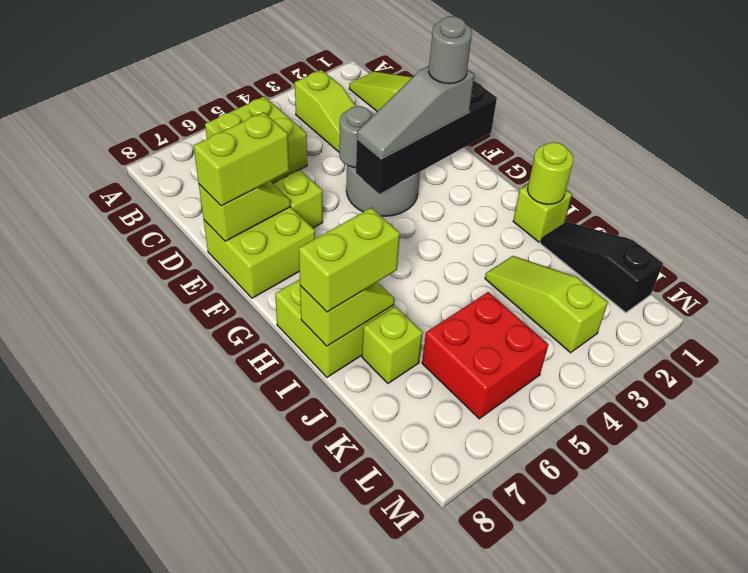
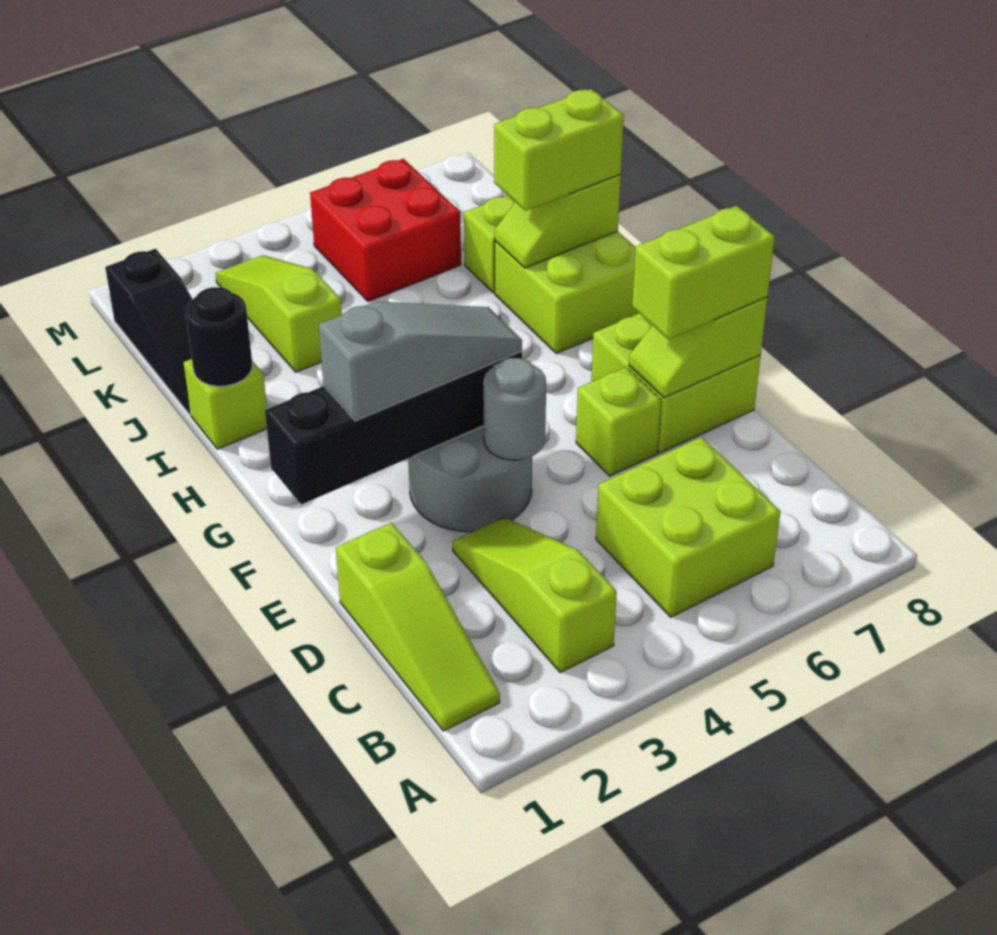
grey round brick F2 level 4 -> none
lime round brick I1 level 2 -> black round brick I1 level 2
lime slope J3:L3 level 1 top L -> lime slope J3:L3 level 1 top J

